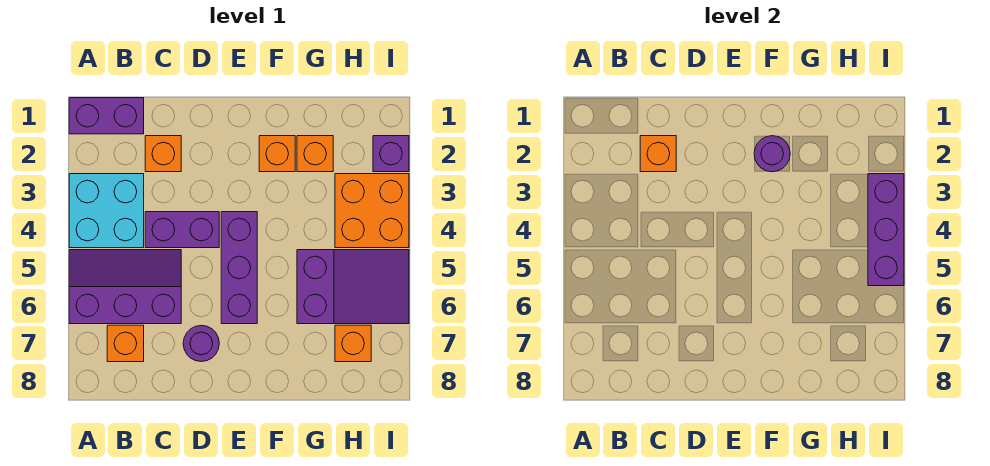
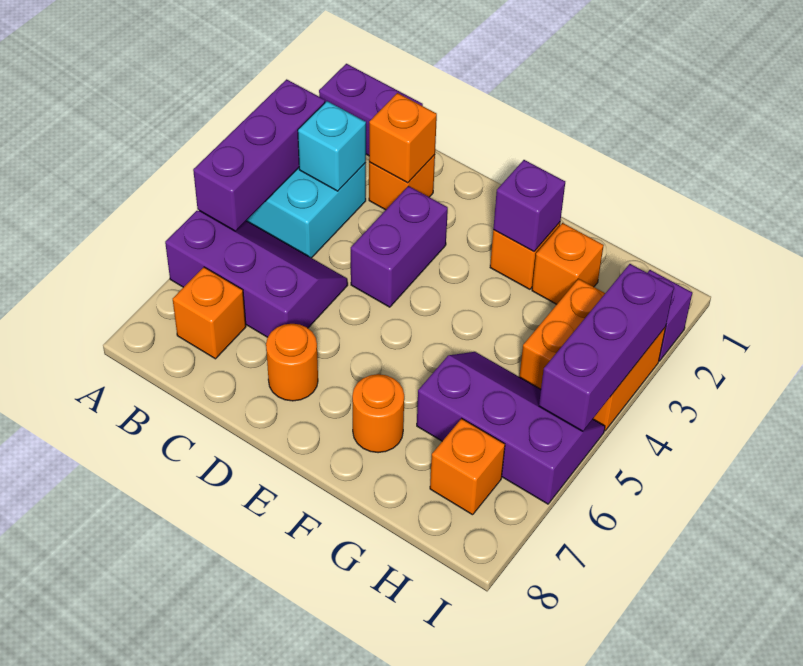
none -> cyan brick B3 level 2
purple brick C4:D4 level 1 -> purple brick D3:D4 level 1
purple round brick D7 level 1 -> orange round brick D7 level 1
purple brick E4:E6 level 1 -> purple brick A3:A5 level 2
purple round brick F2 level 2 -> purple brick F2 level 2
none -> orange round brick F7 level 1
purple slope G5:I6 level 1 top G -> purple slope G5:I6 level 1 top 6

